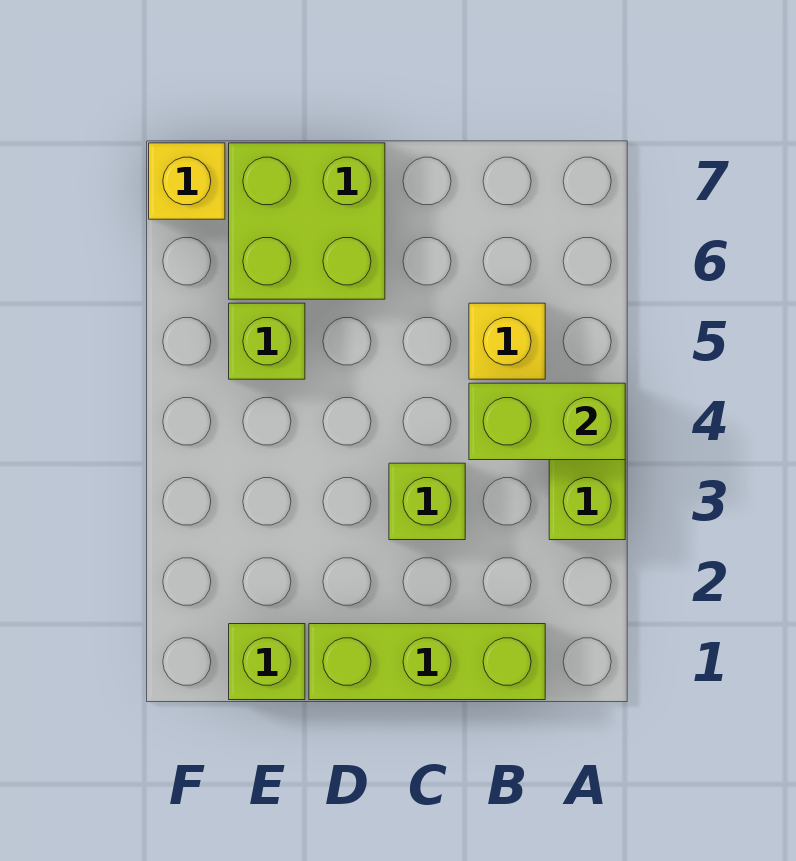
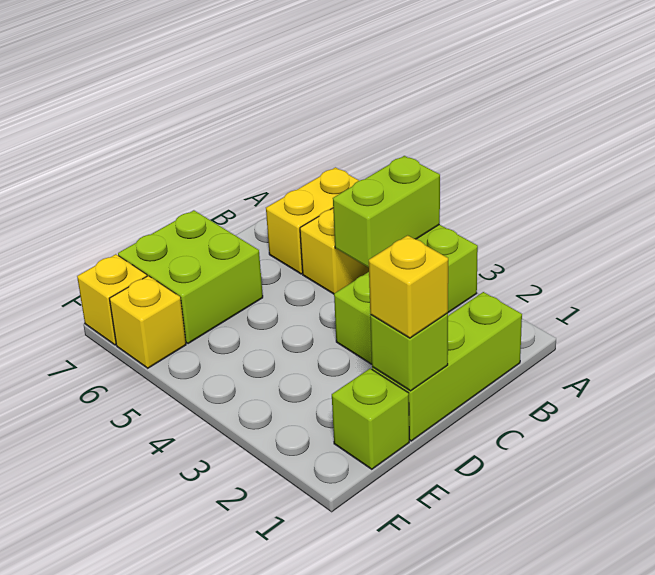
none -> yellow brick A6:B6 level 1
none -> yellow brick D1 level 3
lime brick E5 level 1 -> lime brick D1 level 2
none -> yellow brick F6 level 1

